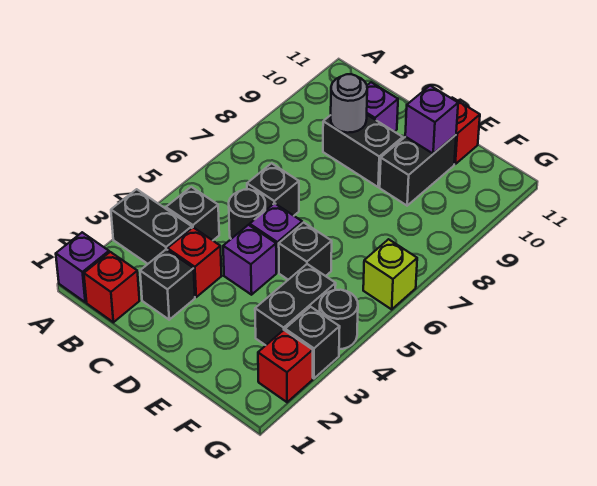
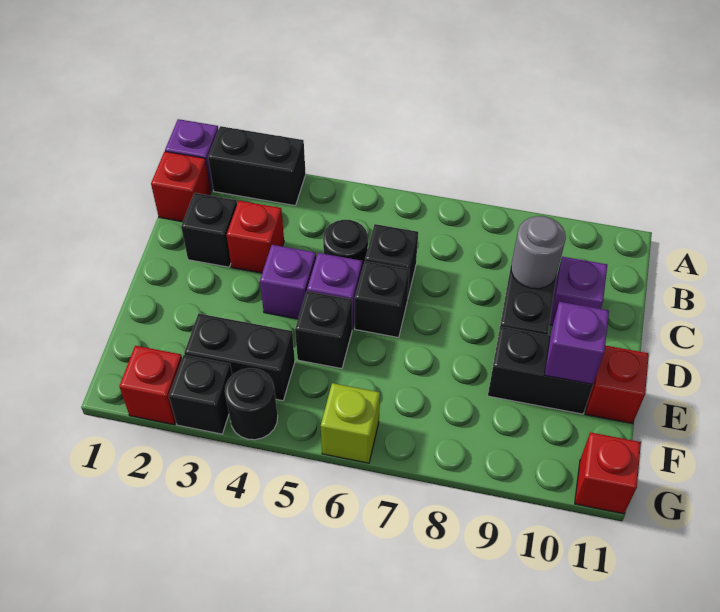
black brick A3:B3 level 1 -> black brick A2:A3 level 1
black brick B4 level 1 -> black brick D6 level 1
none -> red brick G11 level 1

